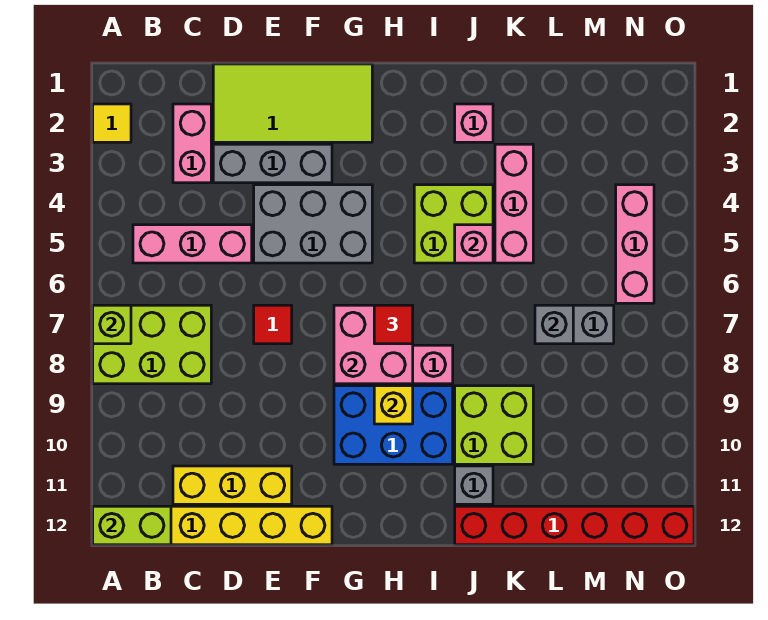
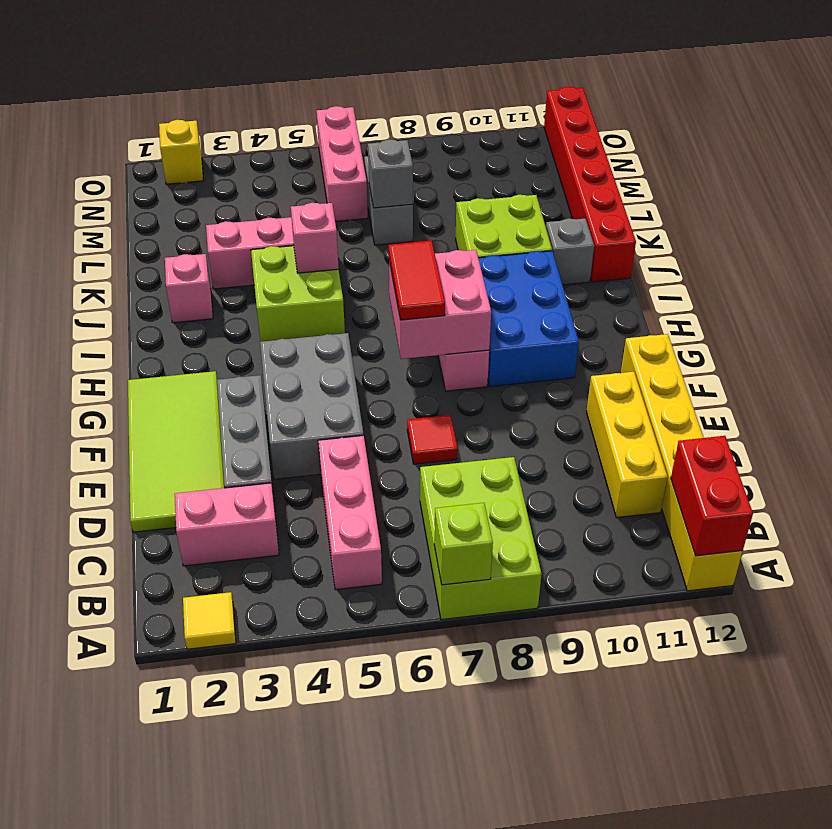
lime brick A12:B12 level 2 -> red brick A12:B12 level 2
red tile H7 level 3 -> red tile G7:H7 level 3
yellow brick H9 level 2 -> yellow brick O2 level 1
pink brick N4:N6 level 1 -> pink brick M6:O6 level 1

